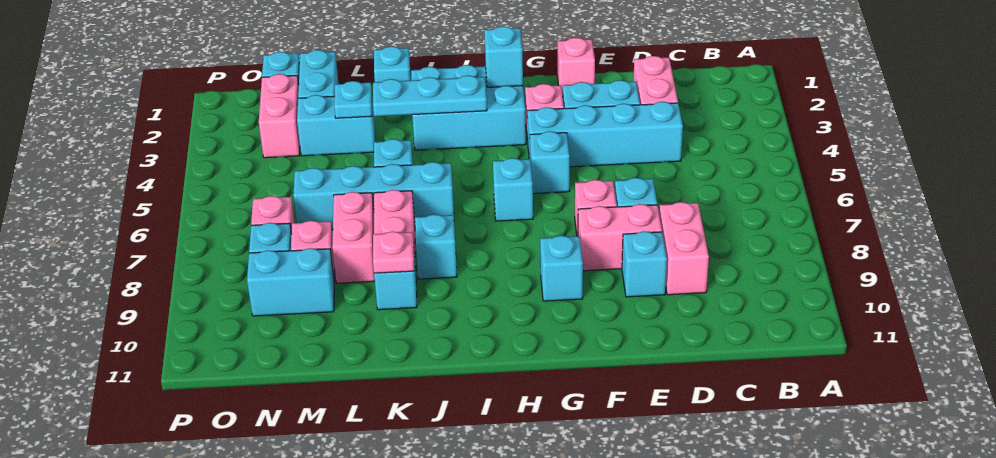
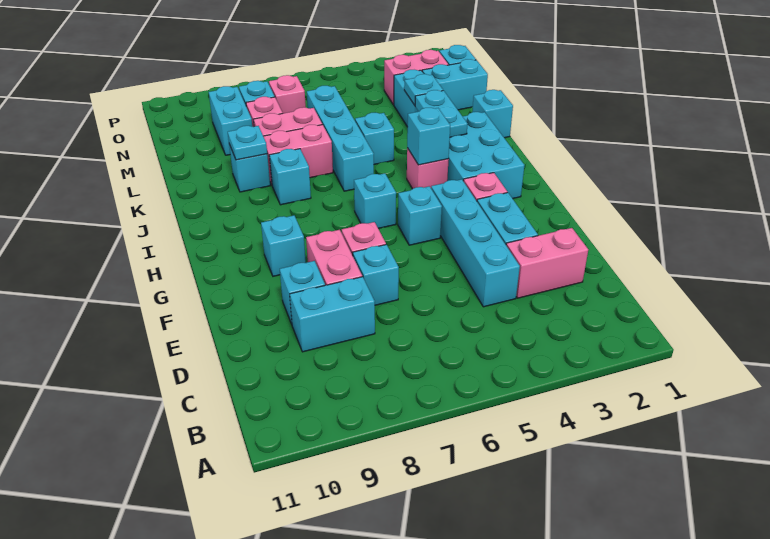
pink brick D8:D9 level 1 -> cyan brick D8:D9 level 1
pink brick F1 level 1 -> pink brick I4 level 1
cyan brick H2 level 2 -> cyan brick I4 level 2
cyan plate I3:K3 level 2 -> cyan plate J3:K3 level 2
pink plate K9 level 2 -> cyan plate K9 level 2

